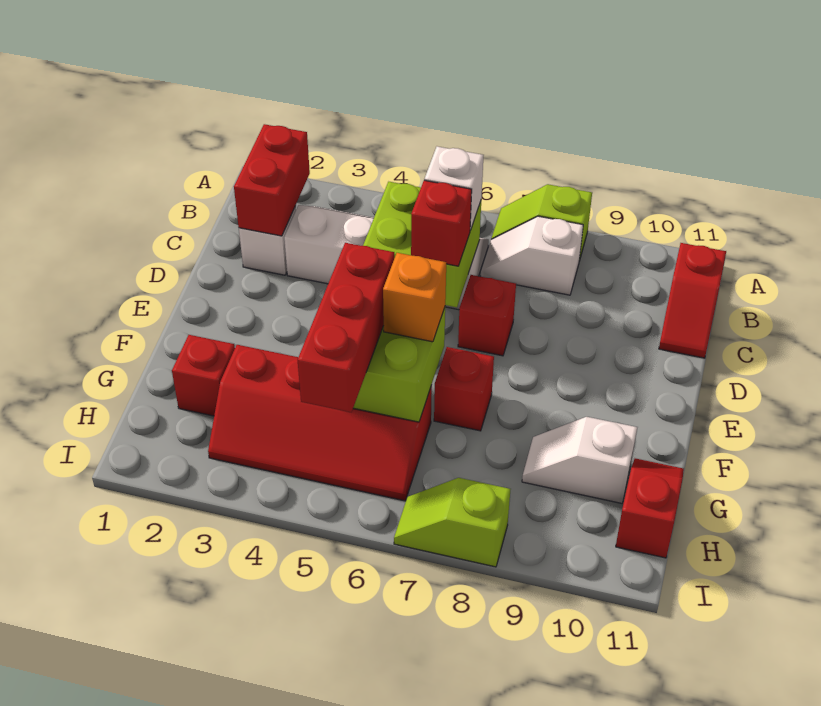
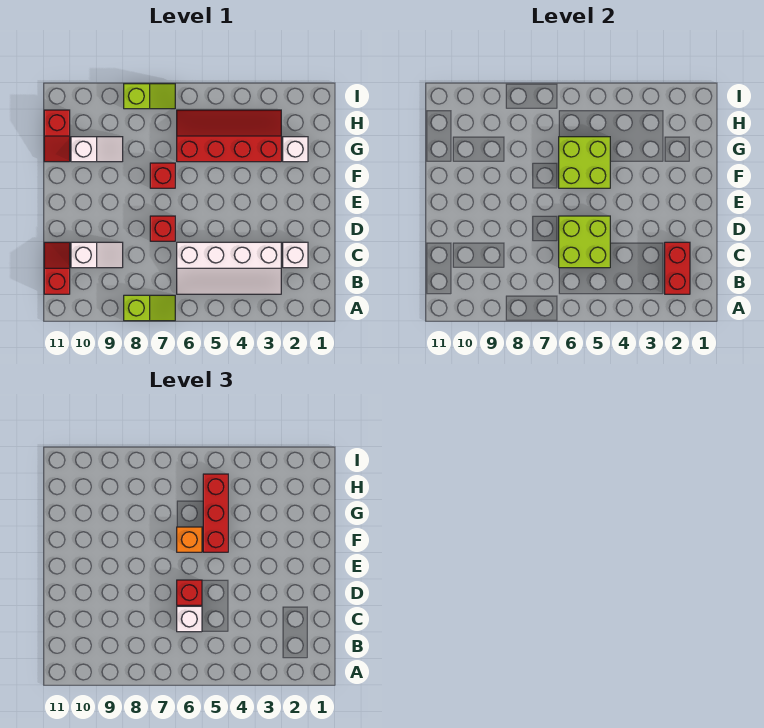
white slope B7:B8 level 1 top 8 -> white slope C9:C10 level 1 top 10
red brick G2 level 1 -> white brick G2 level 1

